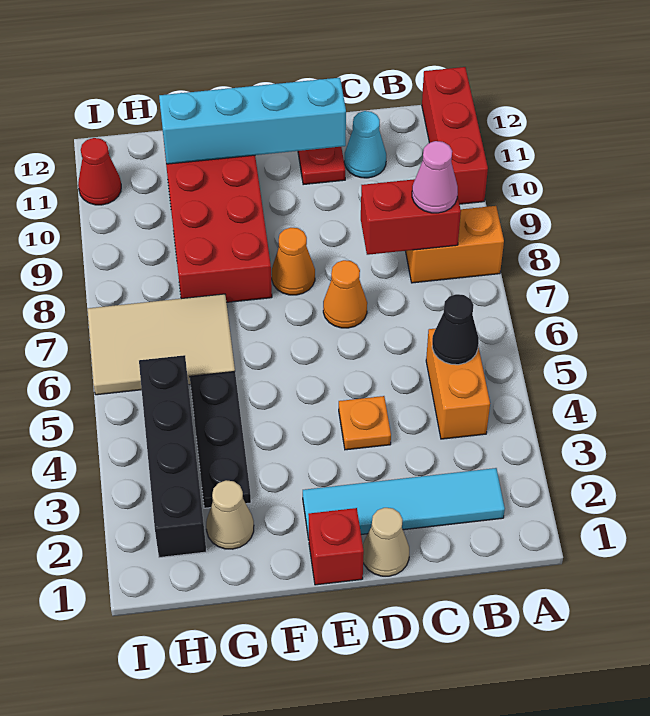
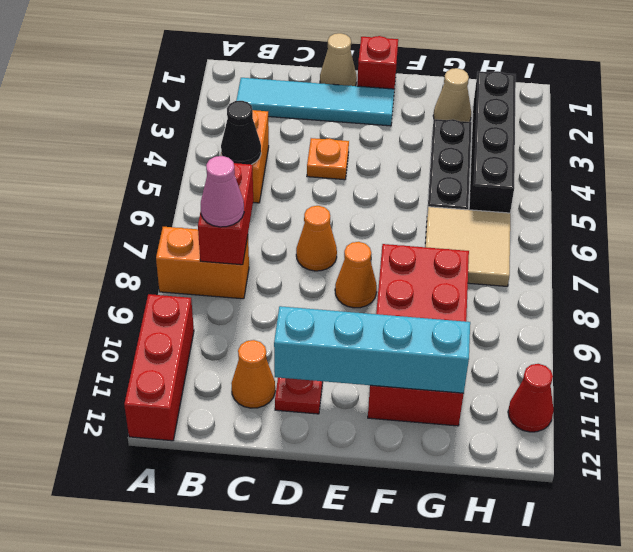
red brick B8:C8 level 2 -> red brick B7:B8 level 2
cyan cone C11 level 1 -> orange cone C11 level 1
tan tile G6:I7 level 1 -> tan tile G6:H7 level 1

